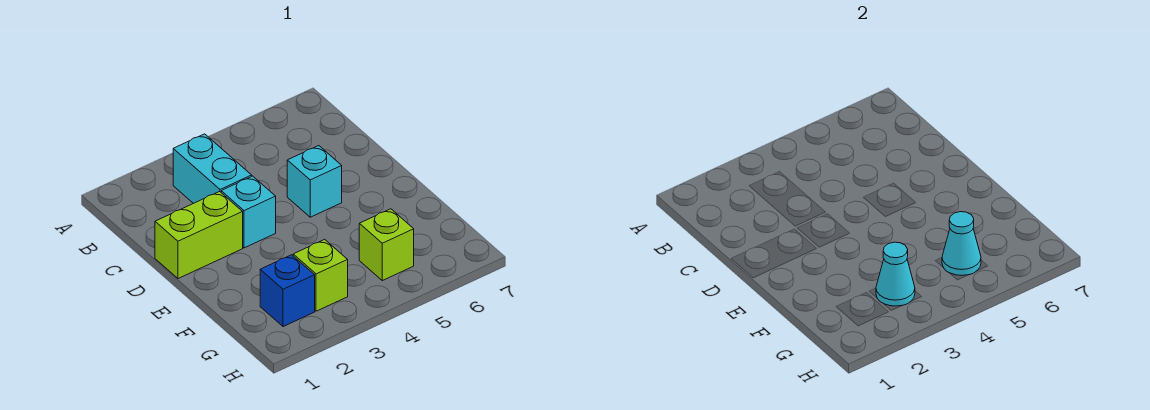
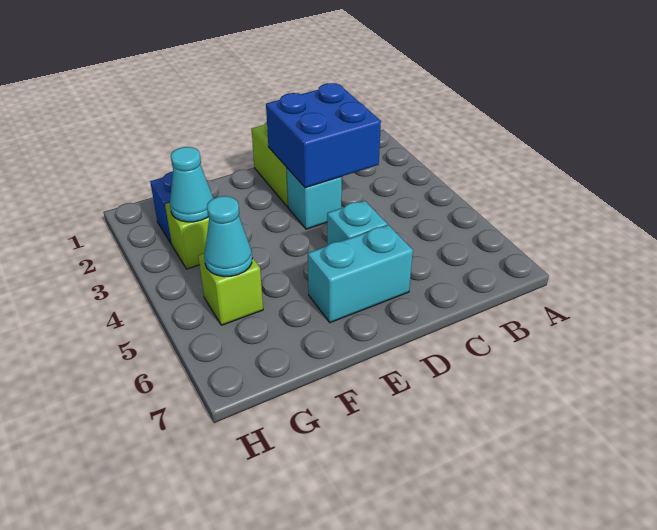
cyan brick B3:C3 level 1 -> cyan brick D6:E6 level 1
none -> blue brick C2:D3 level 2

